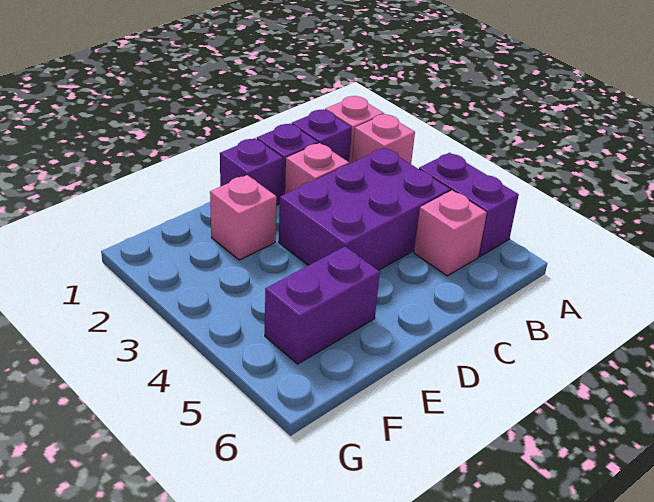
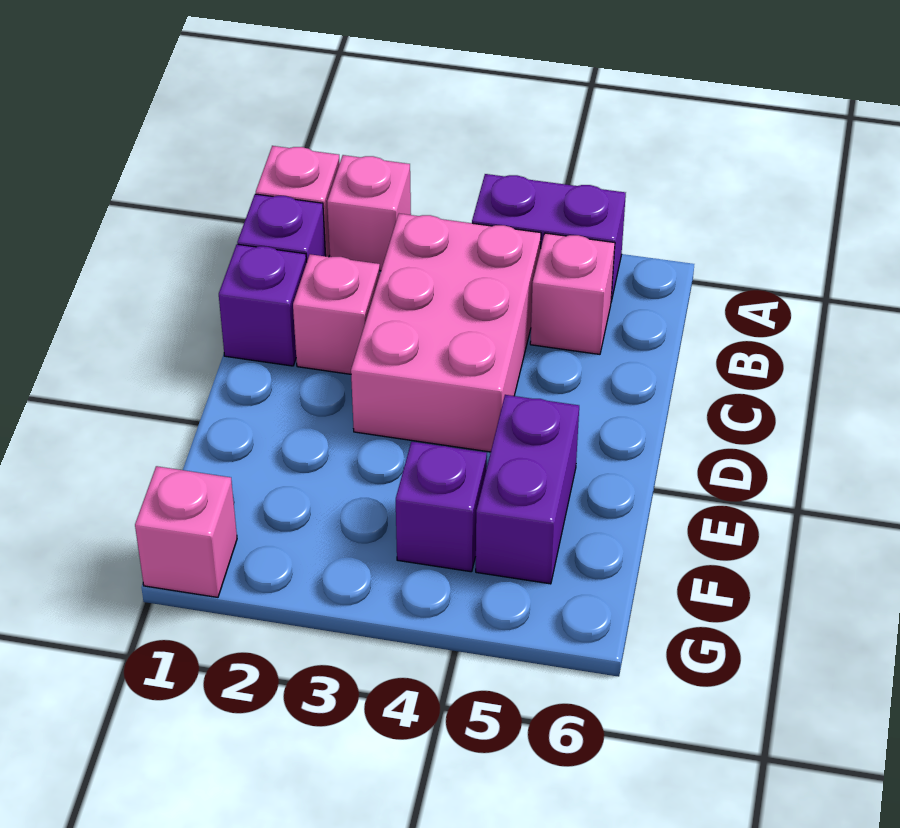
purple brick B3:D4 level 1 -> pink brick B3:D4 level 1
purple brick D1 level 1 -> purple brick F4 level 1
pink brick E2 level 1 -> pink brick G1 level 1

